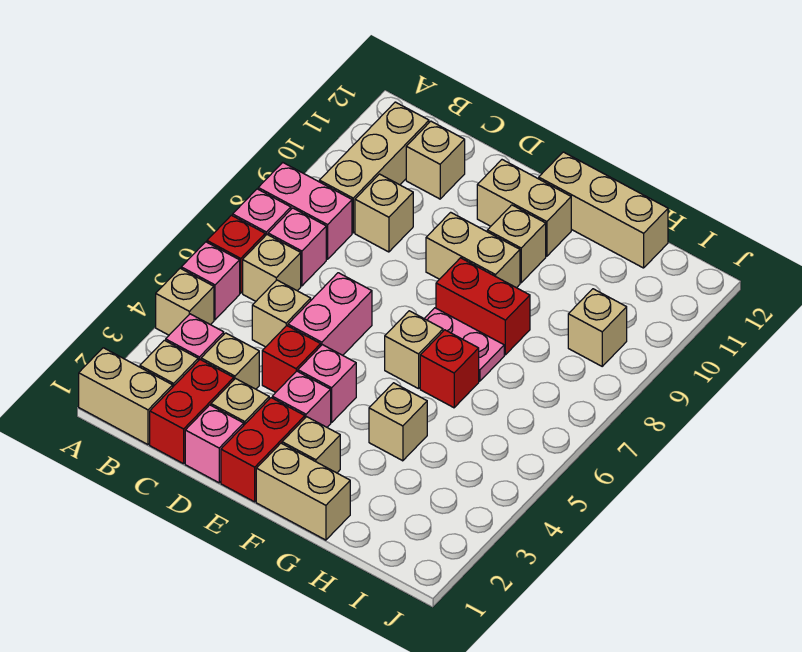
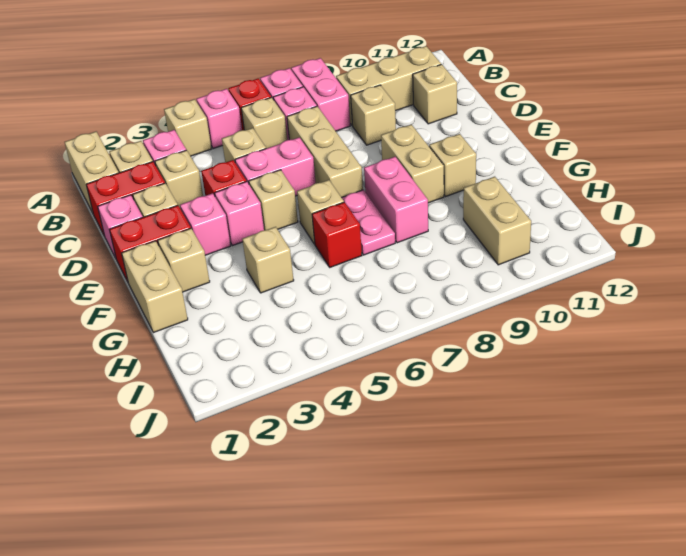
tan brick E11:F11 level 1 -> tan brick H10:I10 level 1
red brick F8:G8 level 1 -> pink brick F8:G8 level 1
tan brick F12:H12 level 1 -> tan brick C7:E7 level 1
tan brick I9 level 1 -> tan brick E5 level 1

